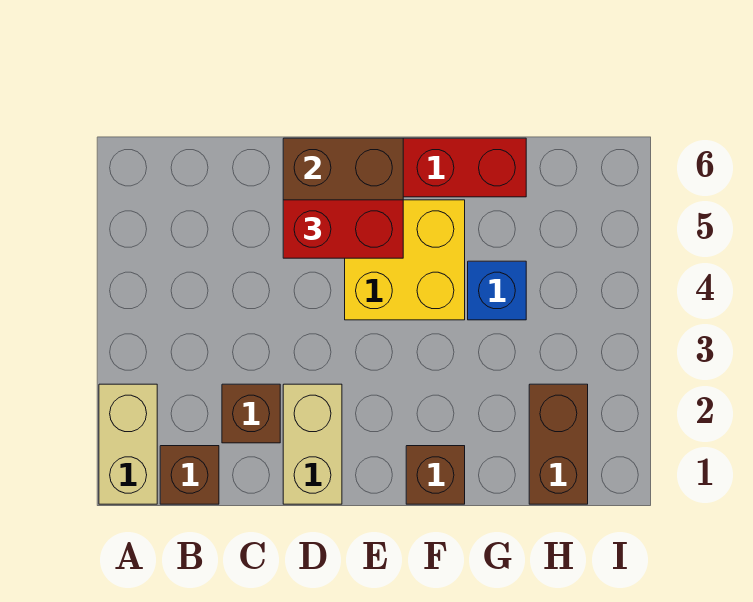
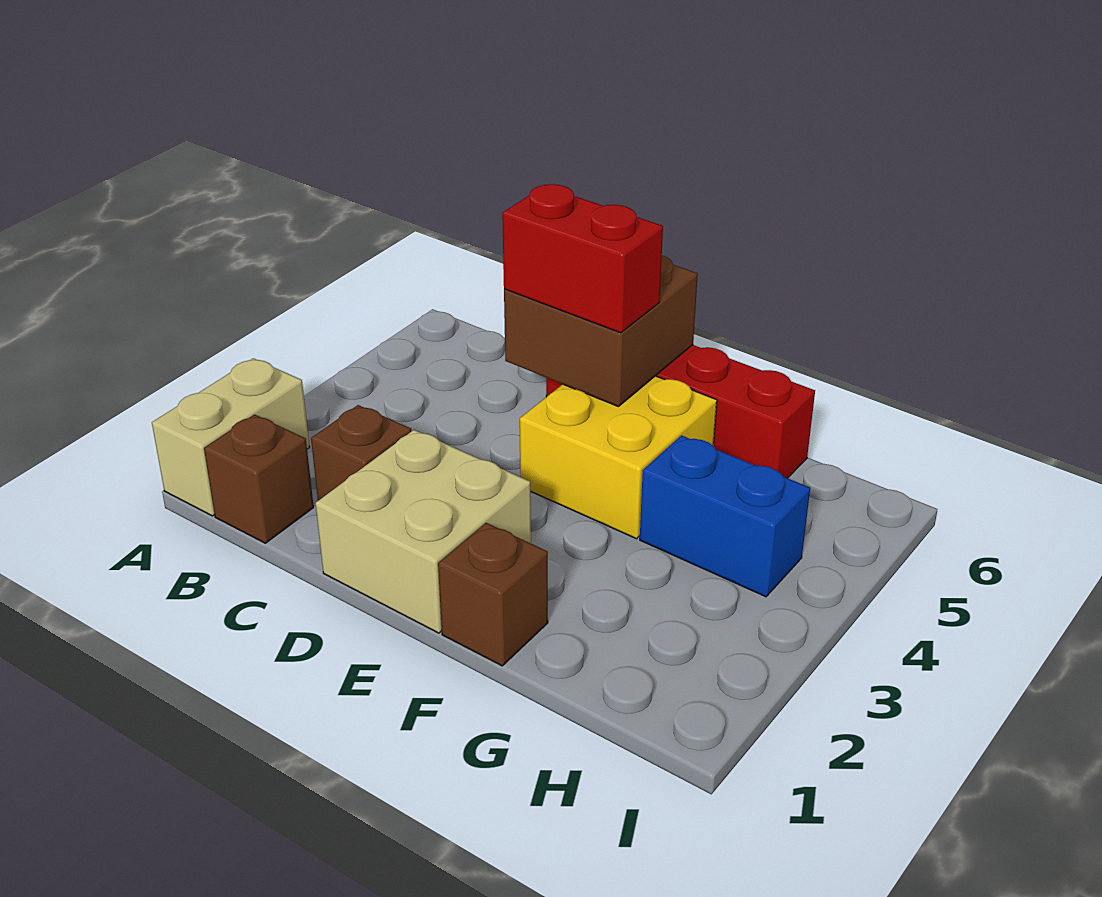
tan brick D1:D2 level 1 -> tan brick D1:E2 level 1
blue brick G4 level 1 -> blue brick G4:H4 level 1
brown brick H1:H2 level 1 -> none

